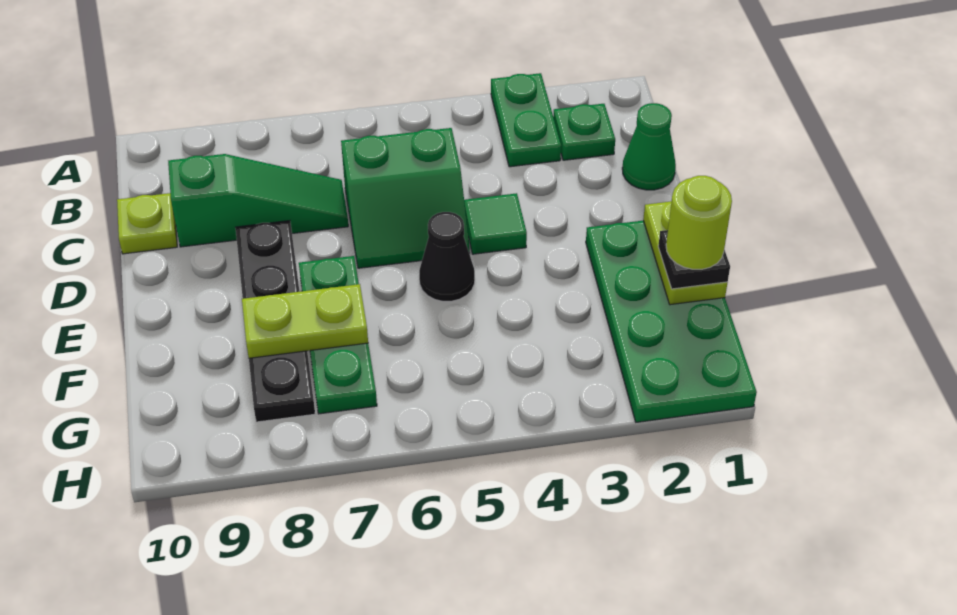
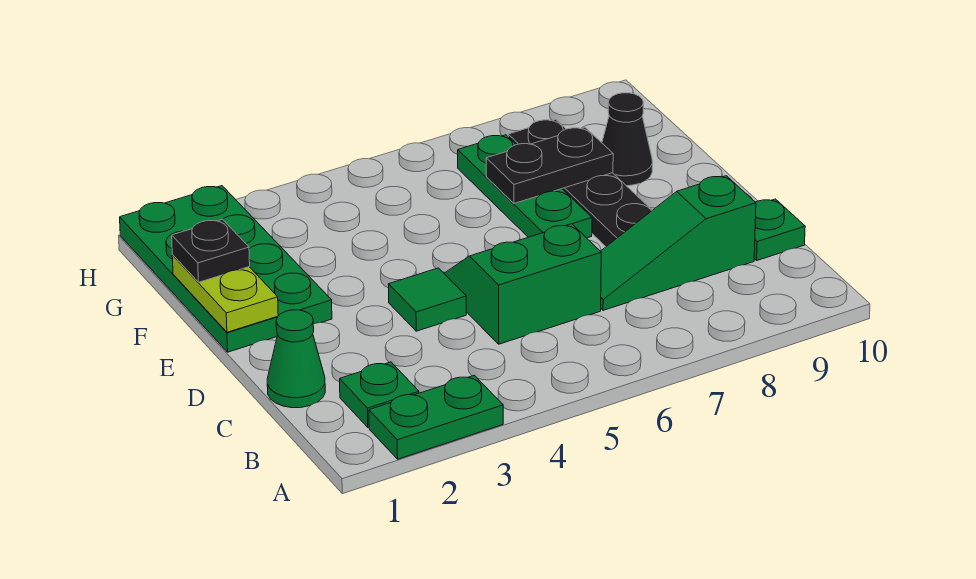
green plate A3:B3 level 1 -> green plate A2:A3 level 1
lime plate C10 level 1 -> green plate C10 level 1
black cone E5 level 1 -> black cone F9 level 1
lime round brick F1 level 4 -> none
lime plate F7:F8 level 2 -> black plate F7:F8 level 2

